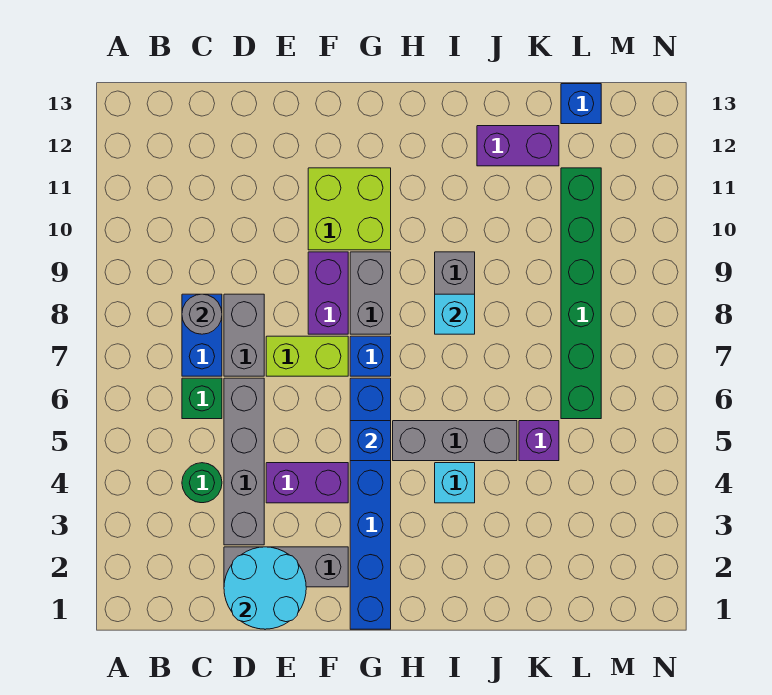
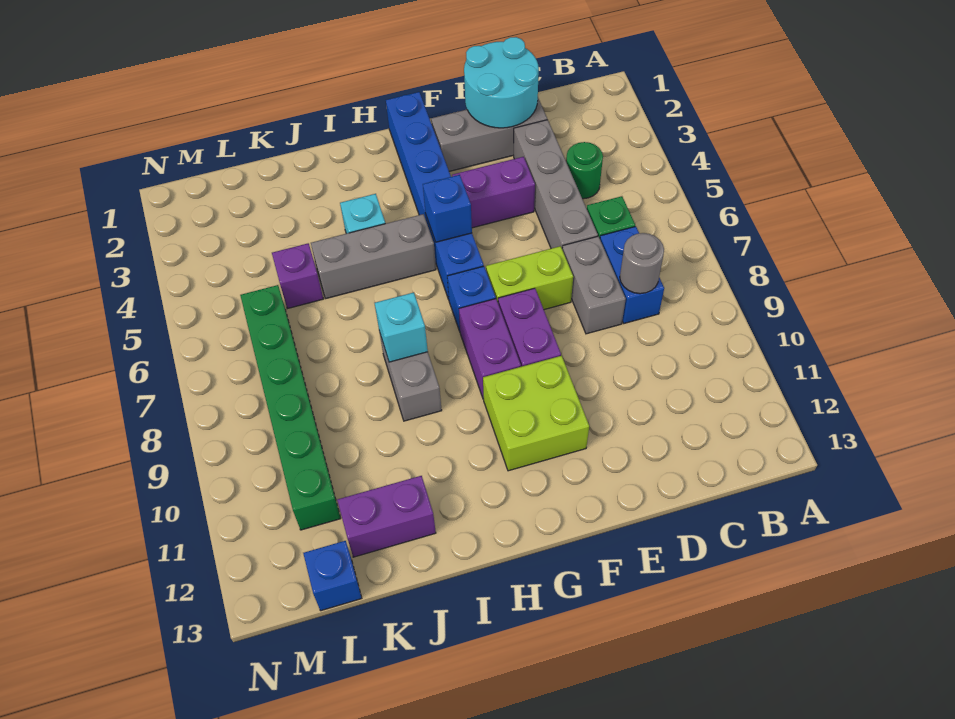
grey brick G8:G9 level 1 -> purple brick G8:G9 level 1

